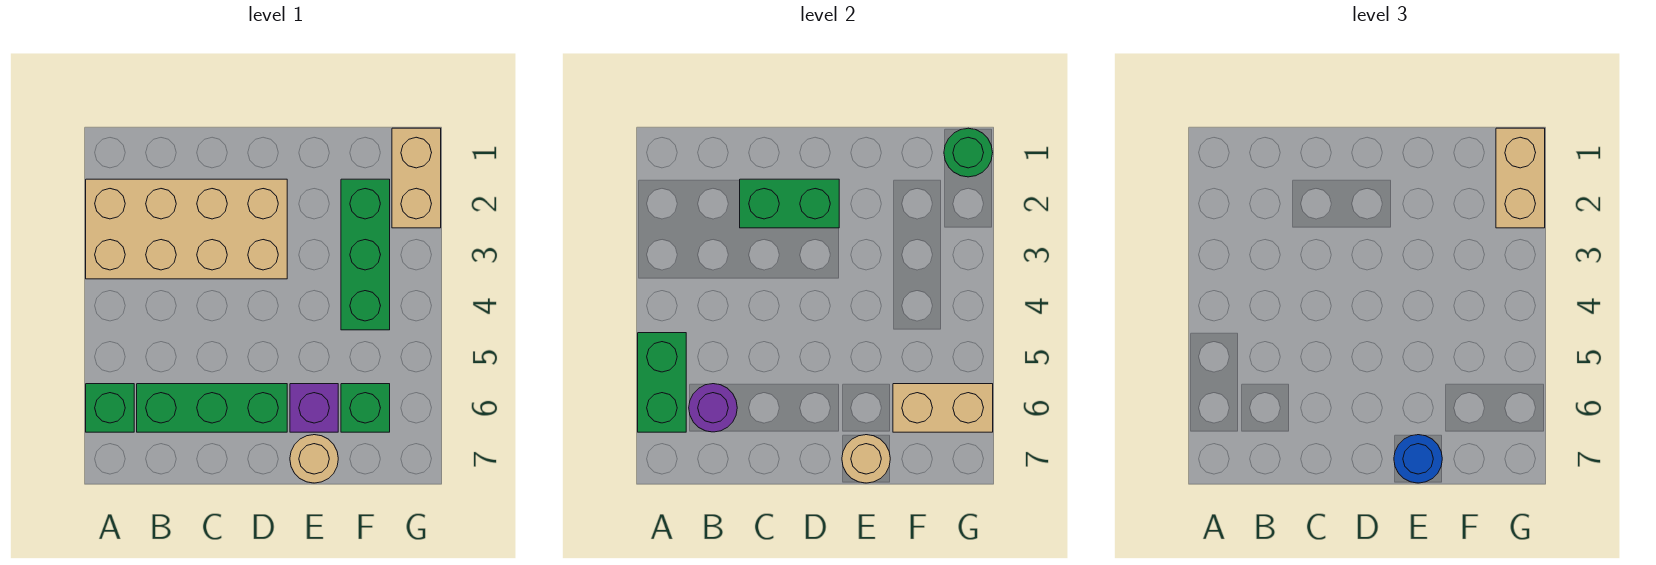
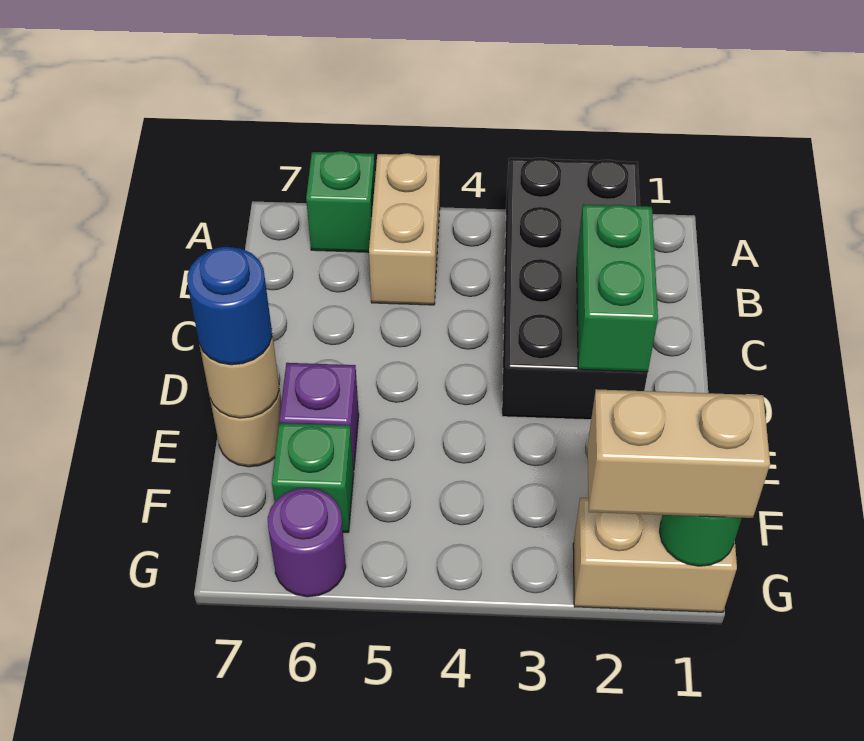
tan brick A2:D3 level 1 -> black brick A2:D3 level 1
green brick A5:A6 level 2 -> none
green brick B6:D6 level 1 -> none
purple round brick B6 level 2 -> purple round brick G6 level 1
green brick F2:F4 level 1 -> none
tan brick F6:G6 level 2 -> tan brick A5:B5 level 1

